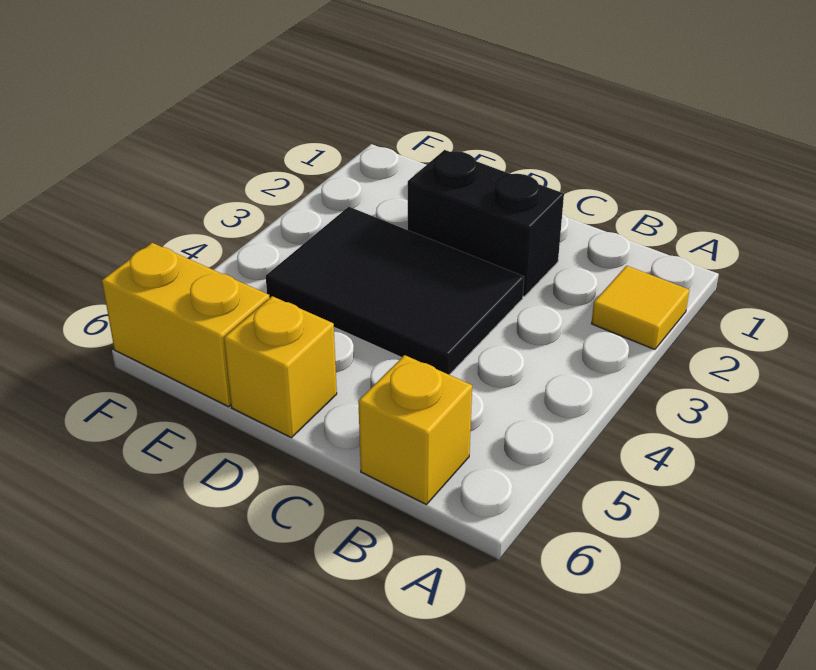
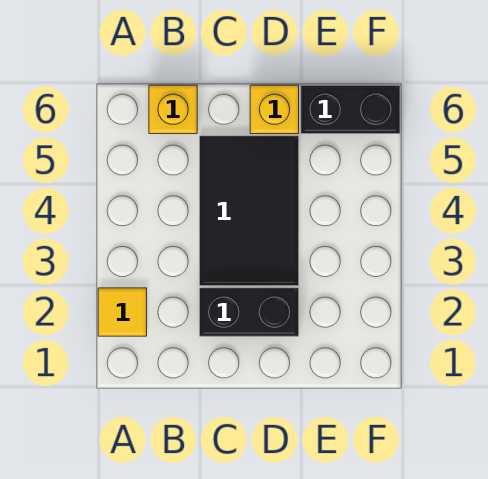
black tile C3:E4 level 1 -> black tile C3:D5 level 1
yellow brick E6:F6 level 1 -> black brick E6:F6 level 1

